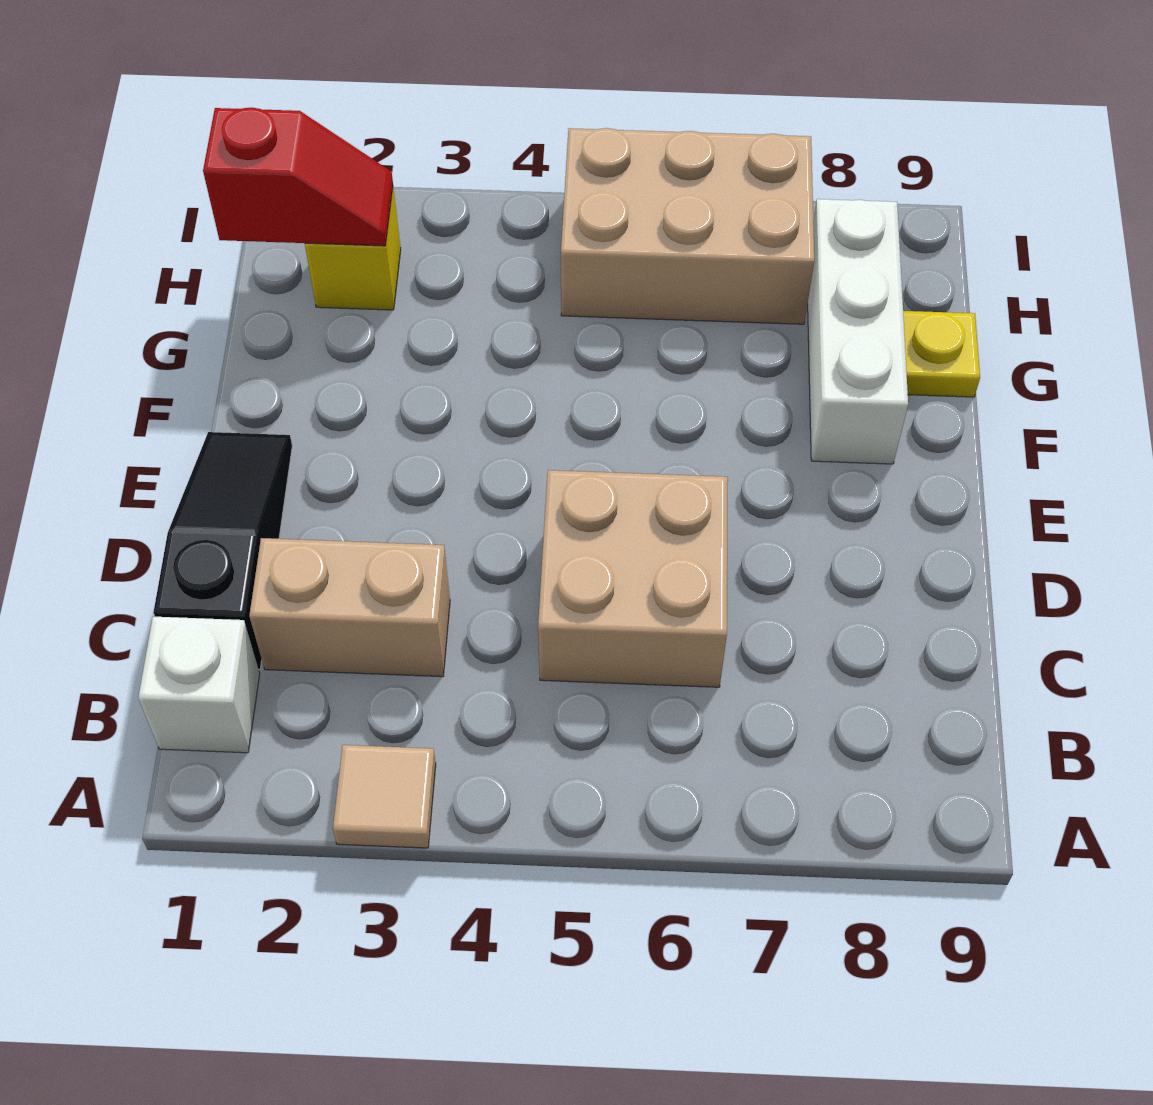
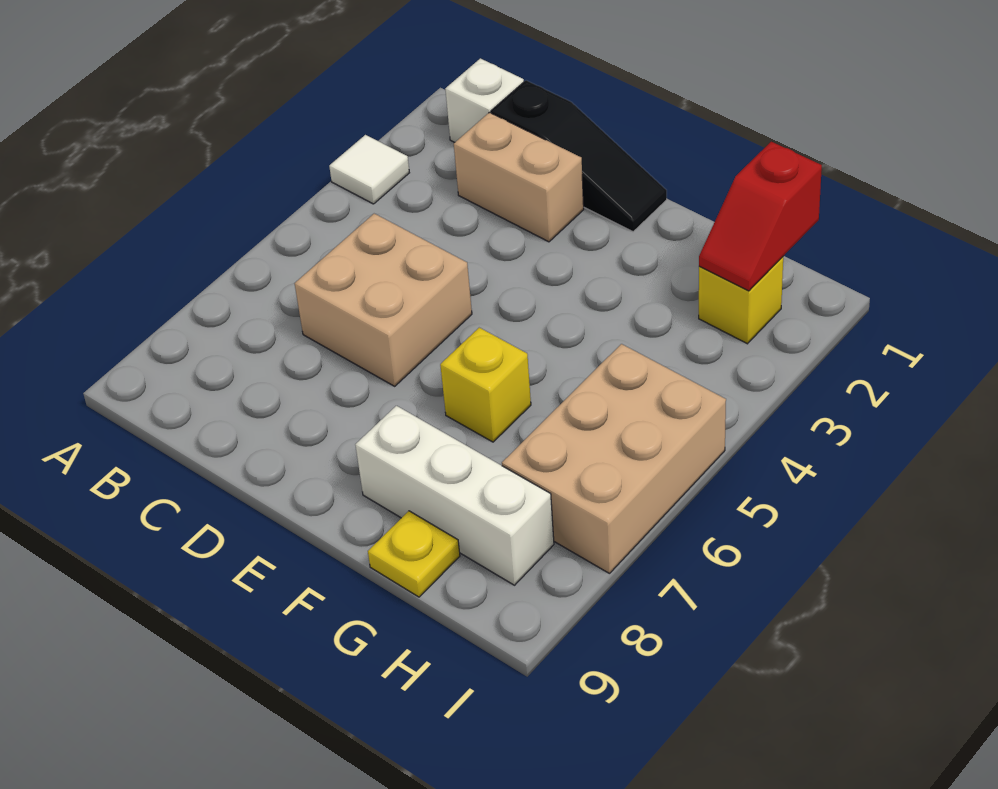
tan tile A3 level 1 -> white tile A3 level 1
tan brick C2:C3 level 1 -> tan brick C2:D2 level 1
none -> yellow brick F6 level 1

